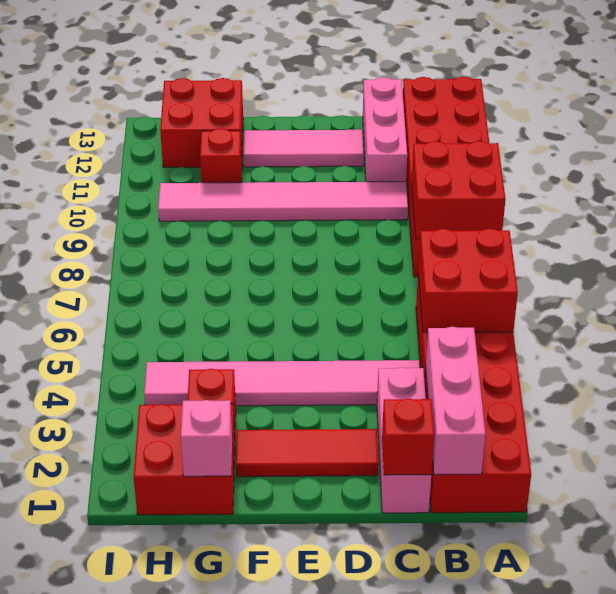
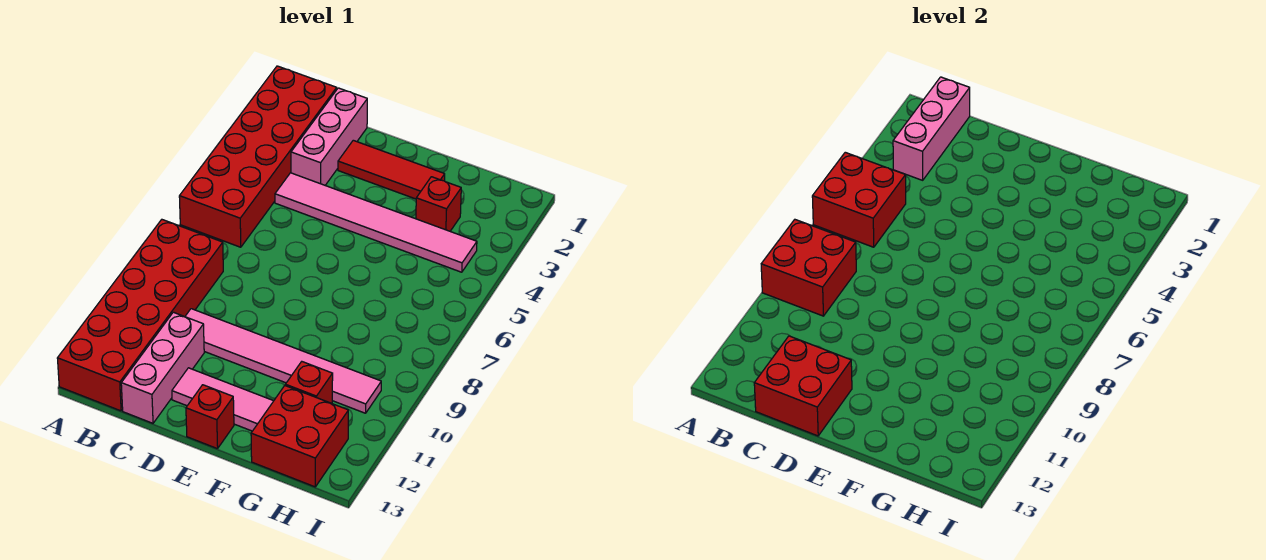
red brick C1 level 2 -> red brick E13 level 1
red brick G1:H2 level 1 -> red brick C12:D13 level 2
pink brick G1 level 2 -> none

